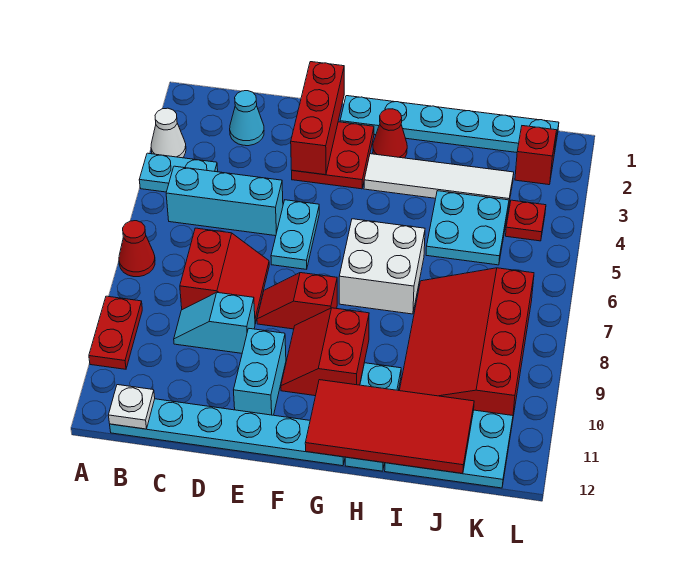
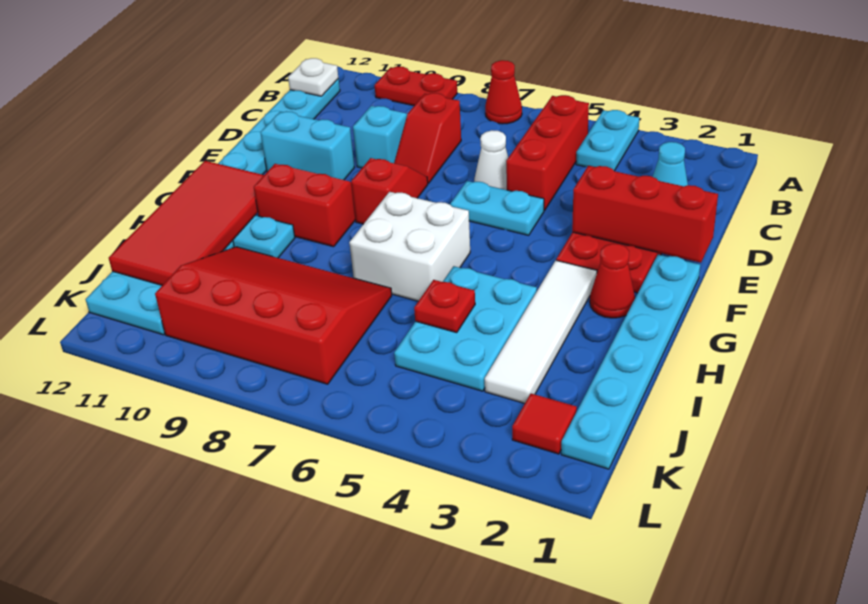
white cone A3 level 1 -> white cone D6 level 1
cyan brick B5:D5 level 1 -> red brick B5:D5 level 1
red slope C7:D8 level 1 top C -> red slope C8:D8 level 1 top C
cyan plate I4:J5 level 1 -> cyan plate H4:J5 level 1
red brick K2 level 1 -> red tile K2 level 1
red plate K4 level 1 -> red plate I5 level 2

